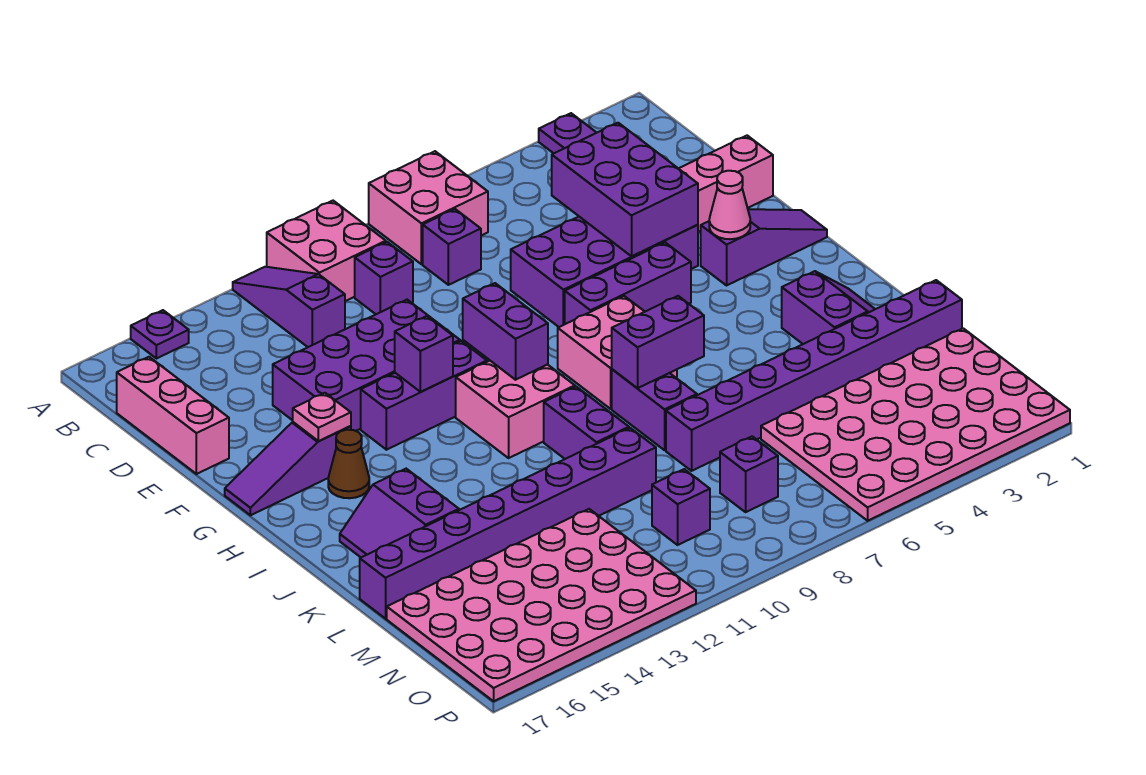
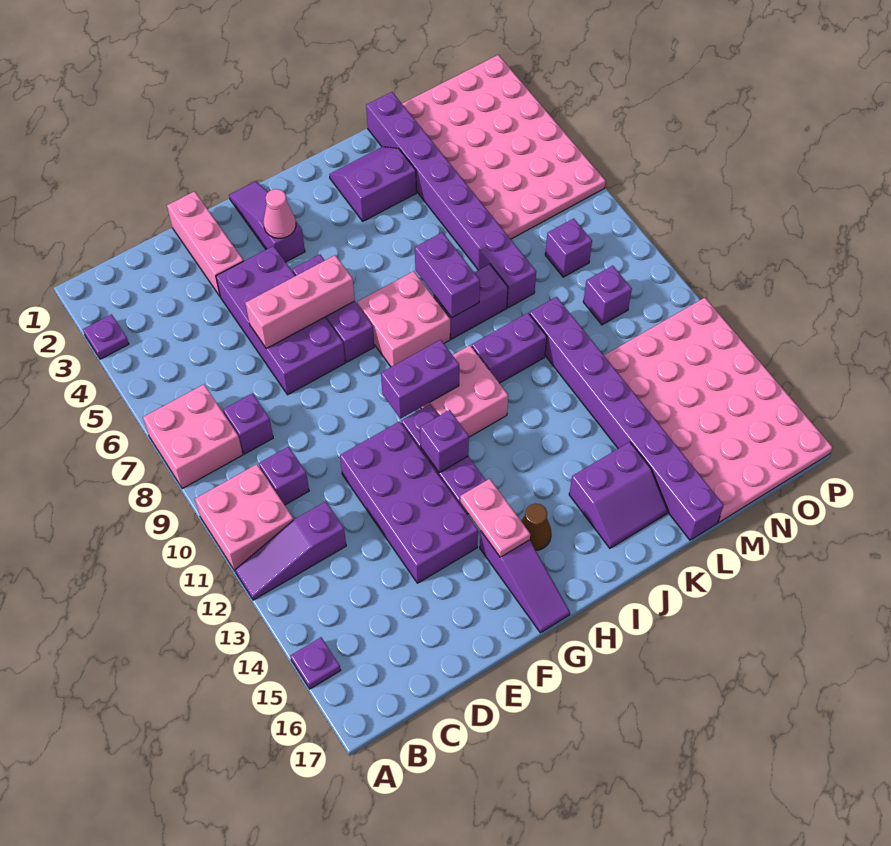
pink brick C17:E17 level 1 -> pink brick E6:G6 level 2
purple brick D4:F5 level 2 -> none
pink plate G15 level 2 -> pink plate G14:G15 level 2

